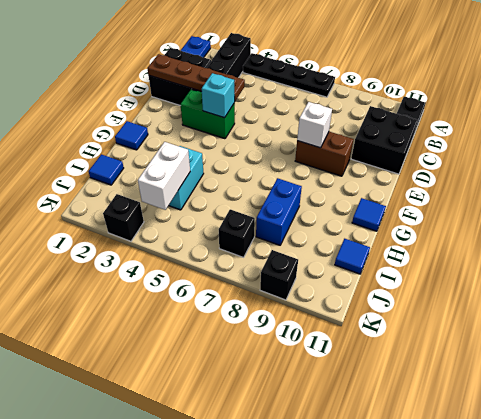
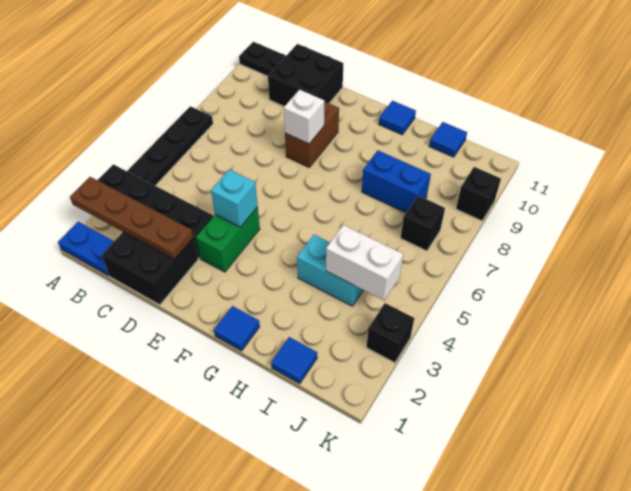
brown plate D1:D4 level 2 -> brown plate A2:D2 level 2

